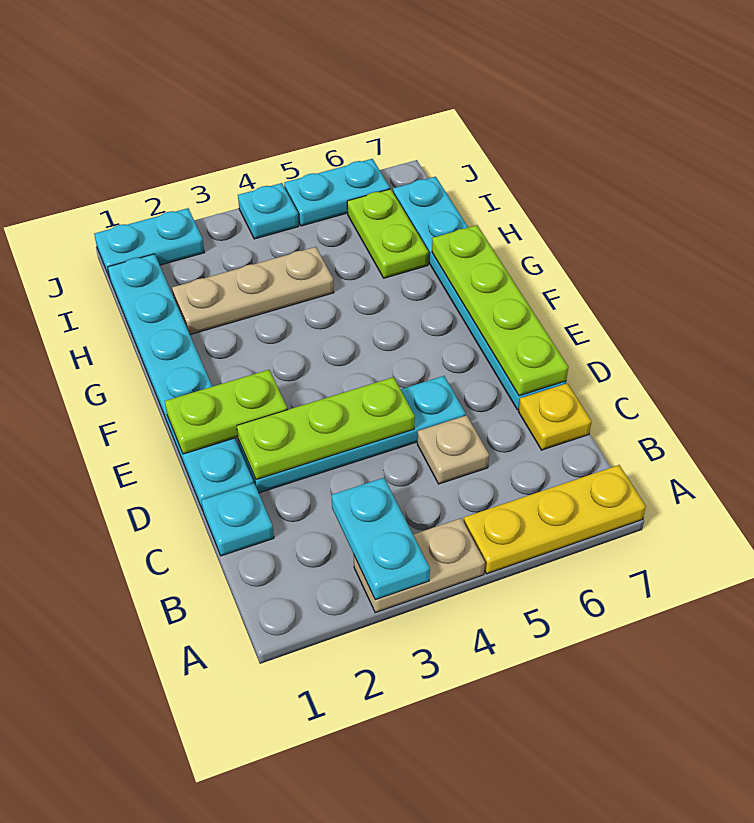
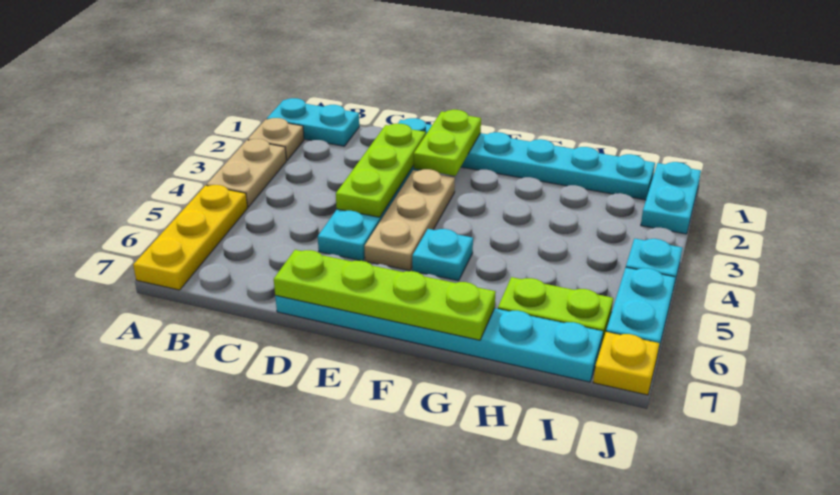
cyan plate A3:B3 level 2 -> cyan plate A1:B1 level 1
cyan plate C1 level 1 -> cyan plate F5 level 1
tan plate C5 level 1 -> tan plate A2 level 1
yellow plate C7 level 1 -> yellow plate J7 level 1
tan plate H2:H4 level 1 -> tan plate E3:E5 level 1

